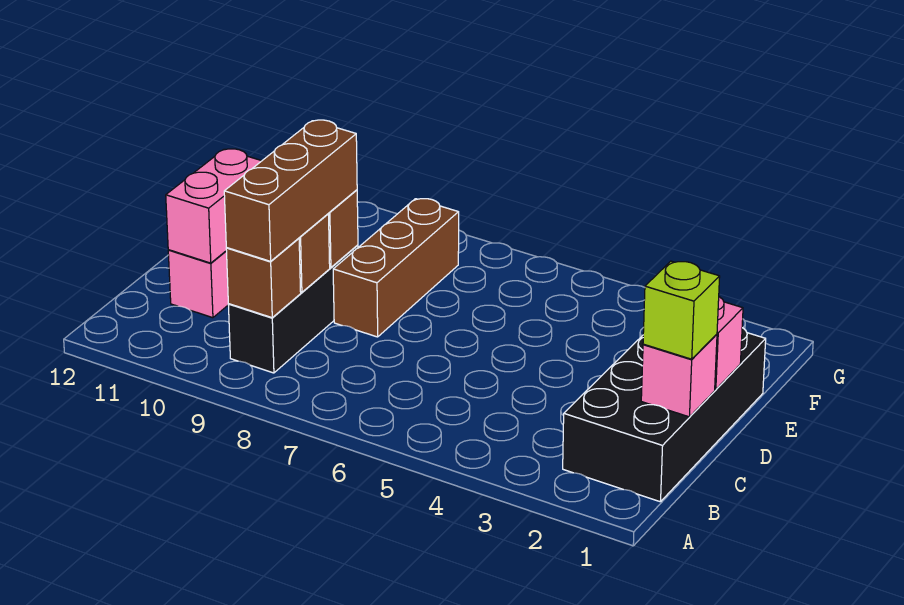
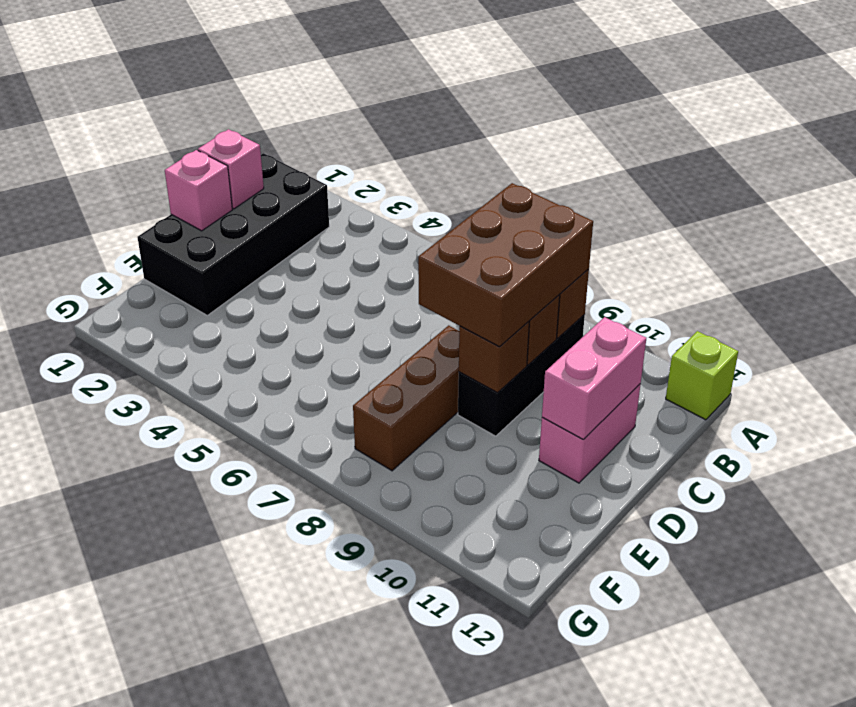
brown brick B9:D9 level 3 -> brown brick B8:D9 level 3
lime brick C1 level 3 -> lime brick A12 level 1

